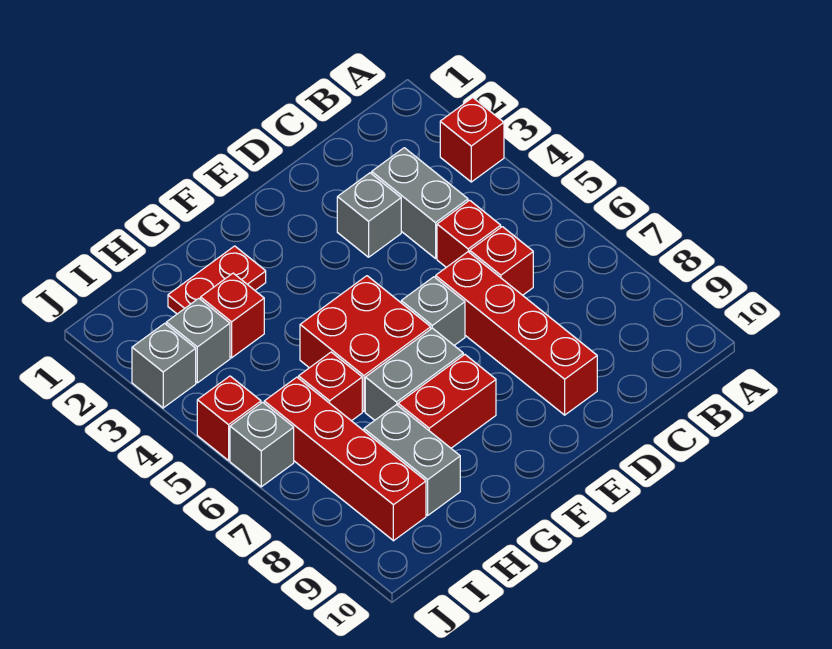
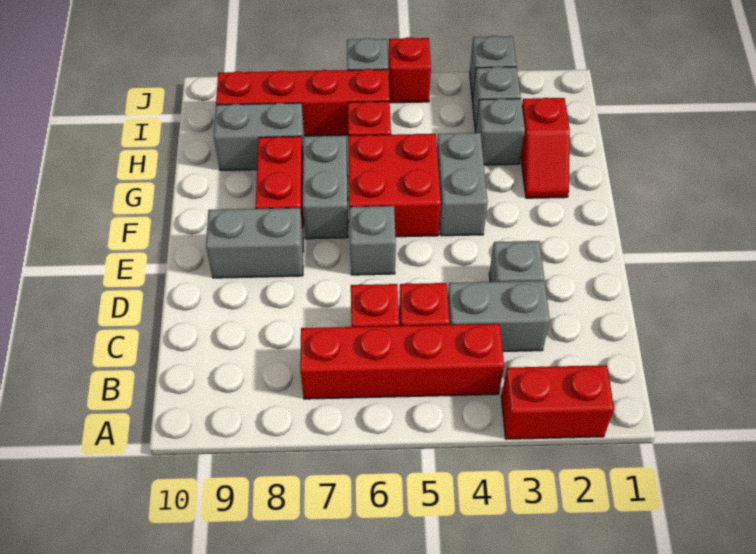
red brick A3 level 1 -> red brick A2:A3 level 1
red brick D6:D9 level 1 -> red brick B4:B7 level 1
none -> grey brick E8:E9 level 1
none -> grey brick F4:G4 level 1
red plate G2:H2 level 1 -> red slope G2:H2 level 1 top H
red brick H3 level 1 -> grey brick H3 level 1

